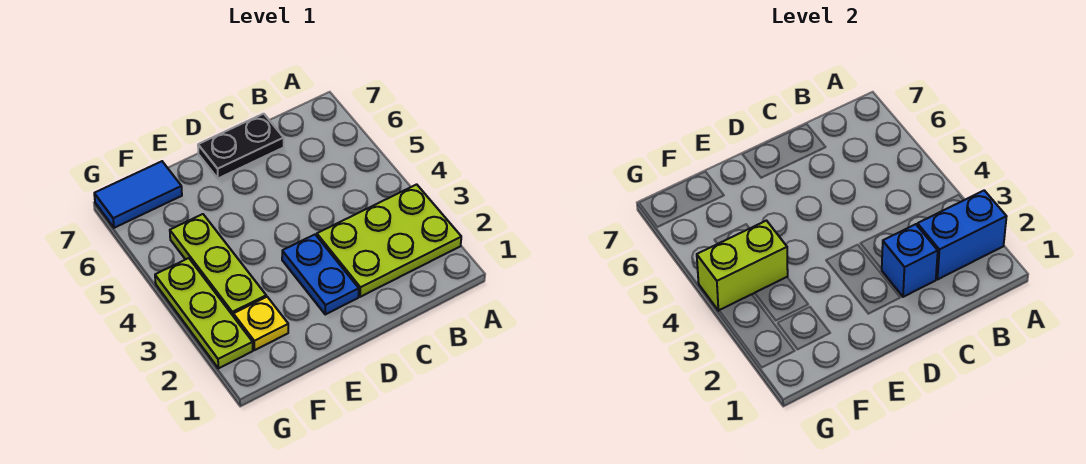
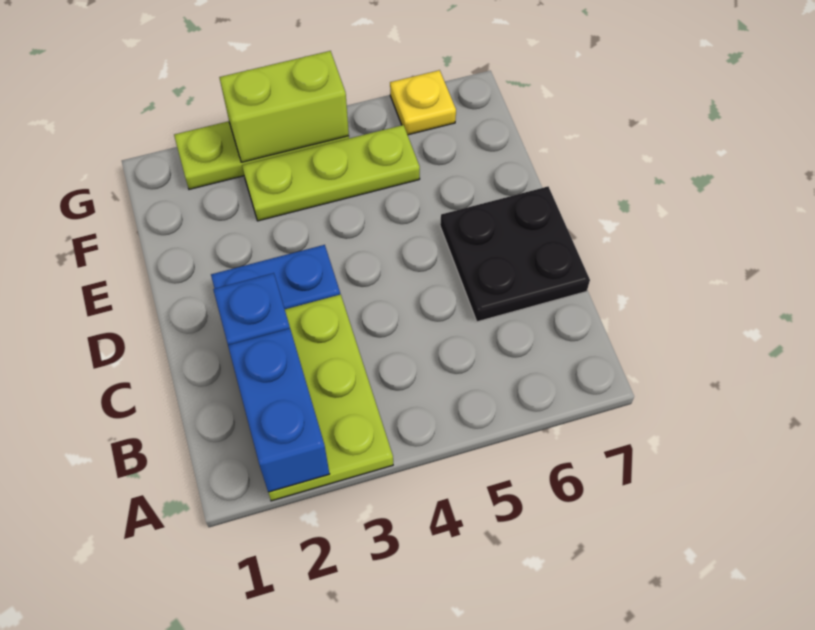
black plate C7:D7 level 1 -> black plate C6:D7 level 1
yellow plate F2 level 1 -> yellow plate G6 level 1
lime brick F4:G4 level 2 -> lime brick G3:G4 level 2
blue tile F7:G7 level 1 -> none

